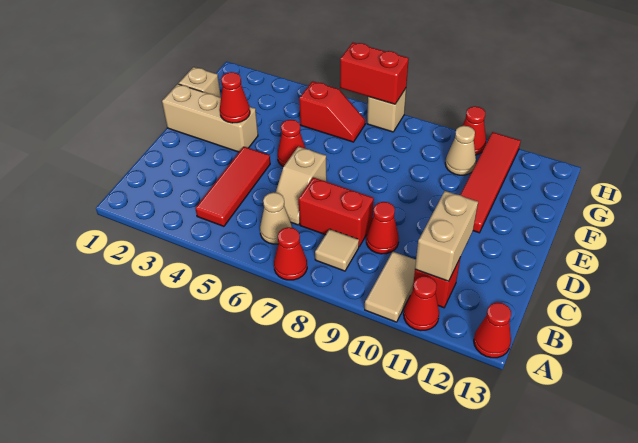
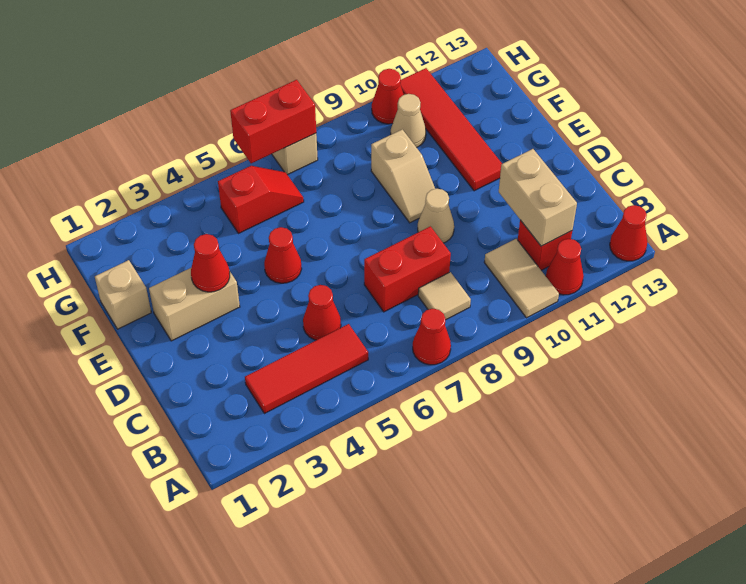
red tile B4:D4 level 1 -> red tile B3:B5 level 1
tan cone B6 level 1 -> tan cone D9 level 1
tan slope C6:D6 level 1 top D -> tan slope E9:F9 level 1 top F
red cone C9 level 1 -> red cone C5 level 1
tan brick E1:E3 level 1 -> tan brick E2:E3 level 1

